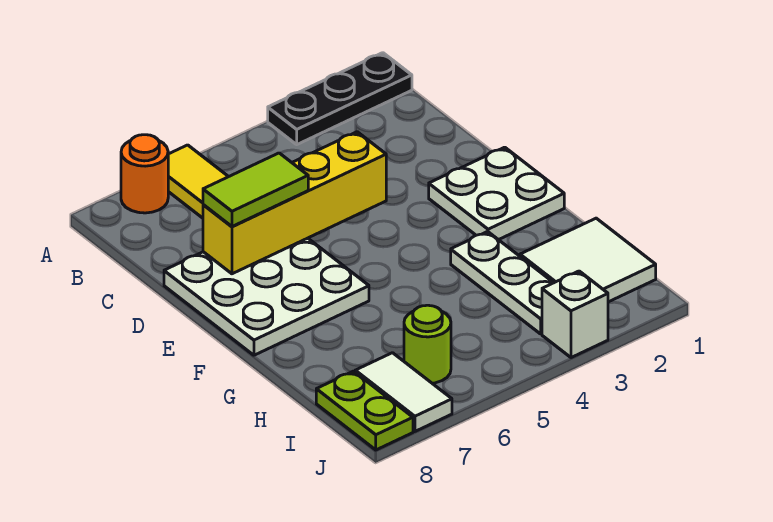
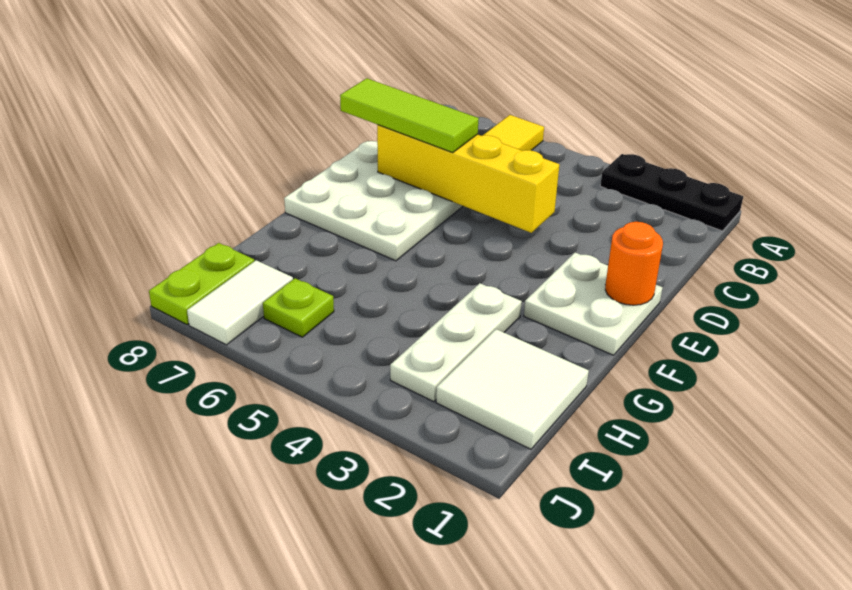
orange round brick A7 level 1 -> orange round brick E1 level 2
lime tile D6:D7 level 3 -> lime tile D6:D8 level 3
lime round brick I6 level 1 -> lime plate I6 level 1
white brick J3 level 1 -> none

